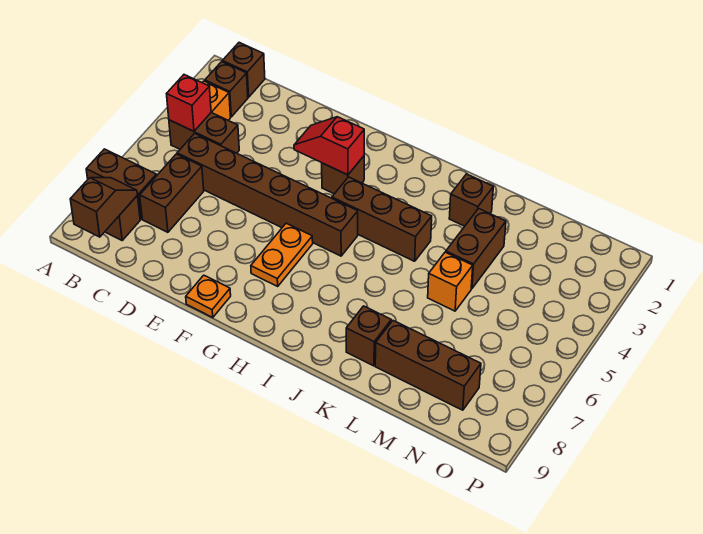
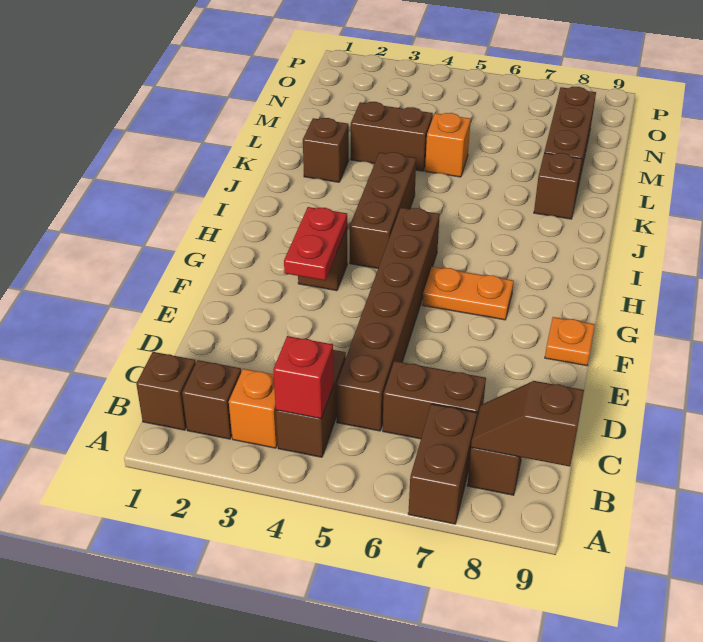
red slope F3:G3 level 2 top G -> red plate F3:G3 level 2

